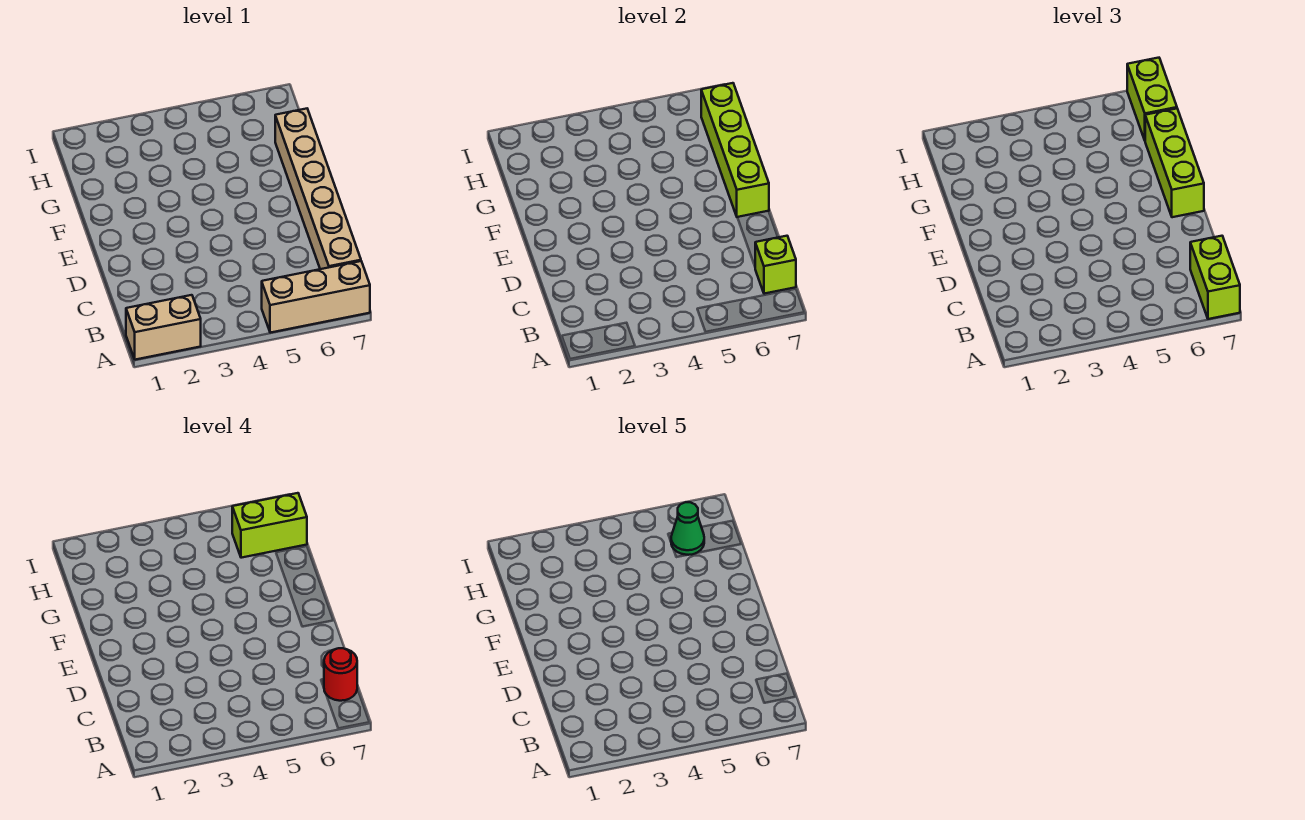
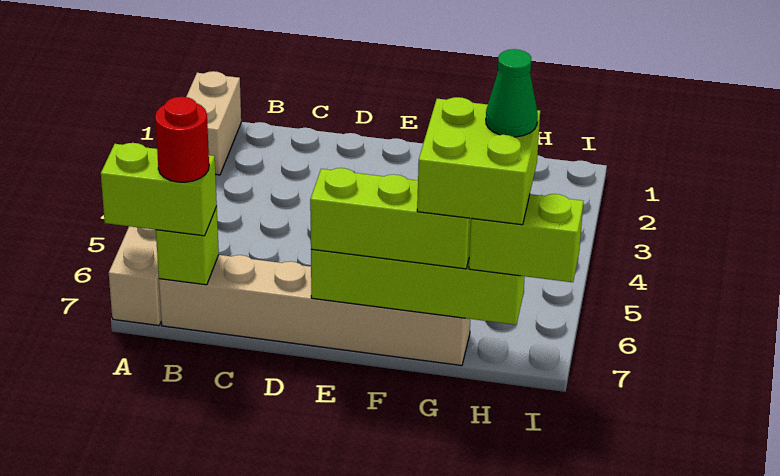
lime brick H6:H7 level 4 -> lime brick G6:H7 level 4

